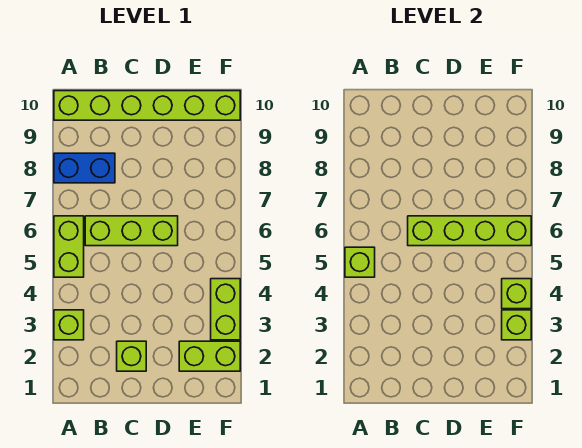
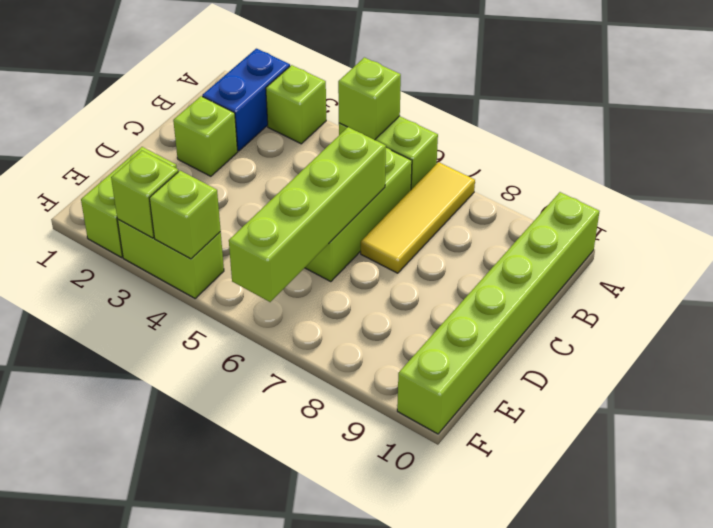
none -> yellow tile A7:C7 level 1
blue brick A8:B8 level 1 -> blue brick A2:B2 level 1

